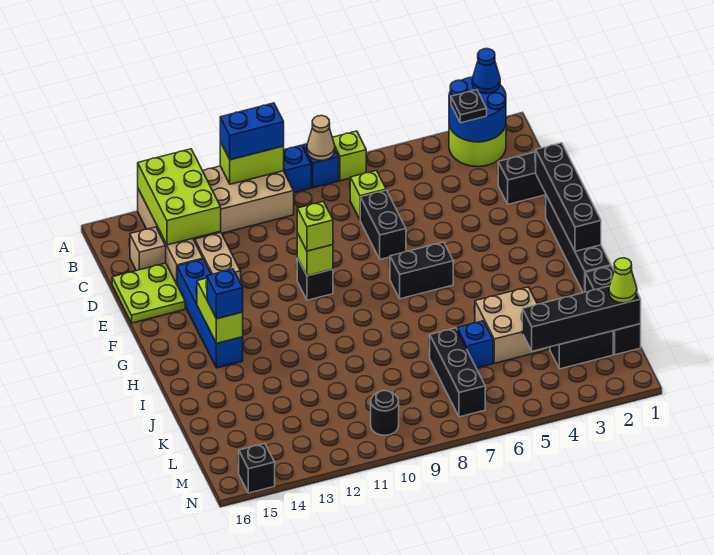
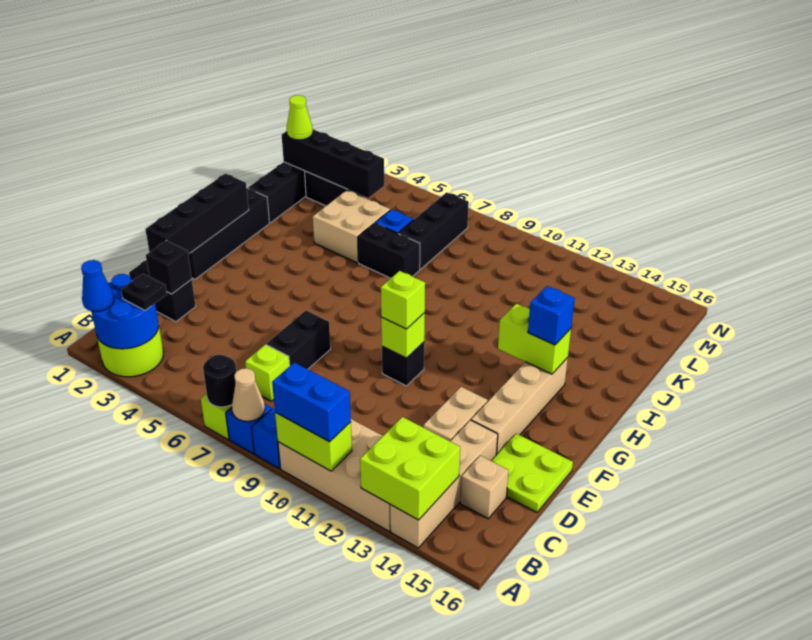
lime brick A13:C14 level 2 -> lime brick A13:B14 level 2
blue brick E14:H14 level 1 -> tan brick E14:H14 level 1
black brick G6:G7 level 1 -> black brick J6:J7 level 1
lime brick G14:H14 level 2 -> lime brick H13:H14 level 2
black round brick M10 level 1 -> black round brick A7 level 2
black brick N15 level 1 -> black brick D2 level 2

